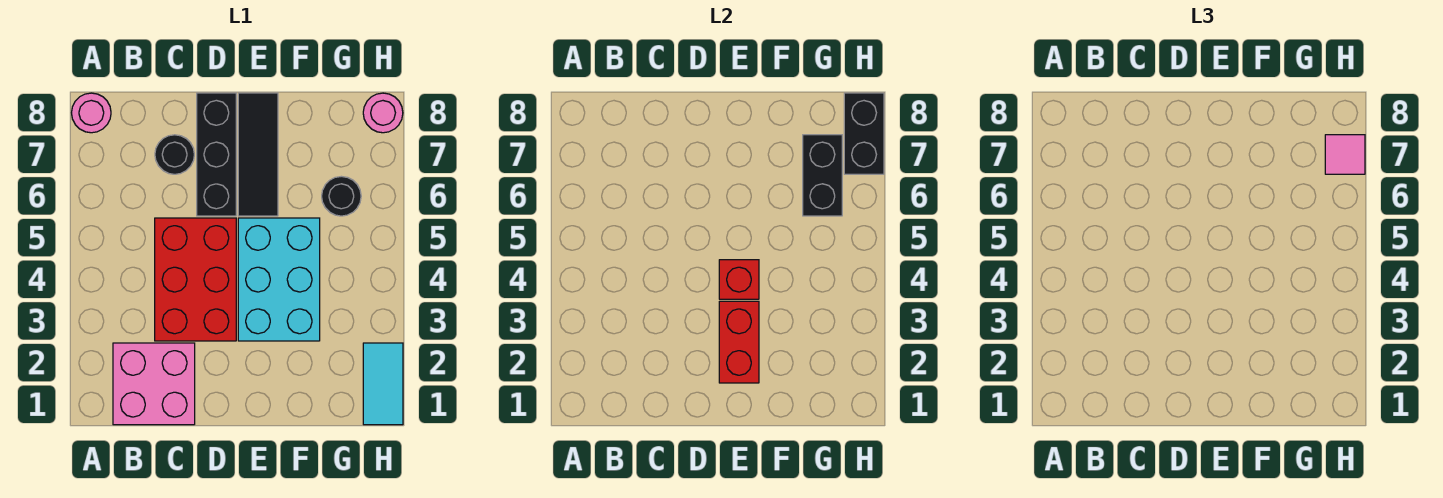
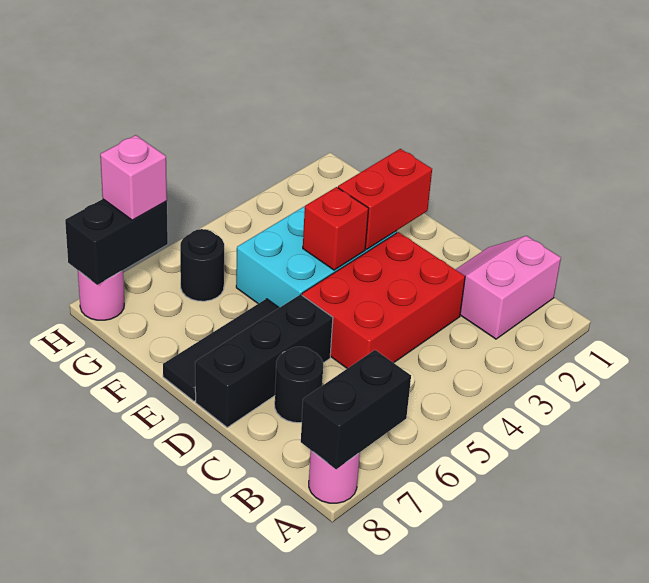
pink brick B1:C2 level 1 -> pink slope B1:C2 level 1 top B
black brick G6:G7 level 2 -> black brick A7:A8 level 2
cyan tile H1:H2 level 1 -> none
pink tile H7 level 3 -> pink brick H7 level 3

